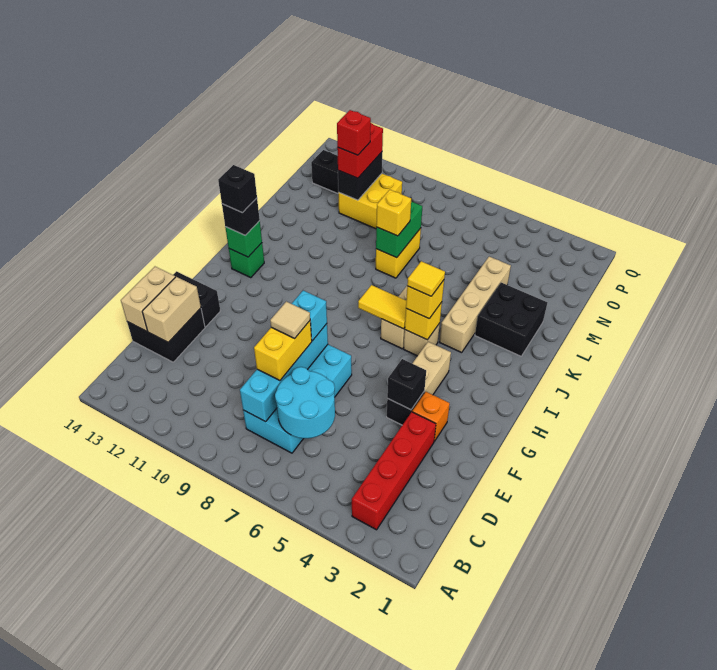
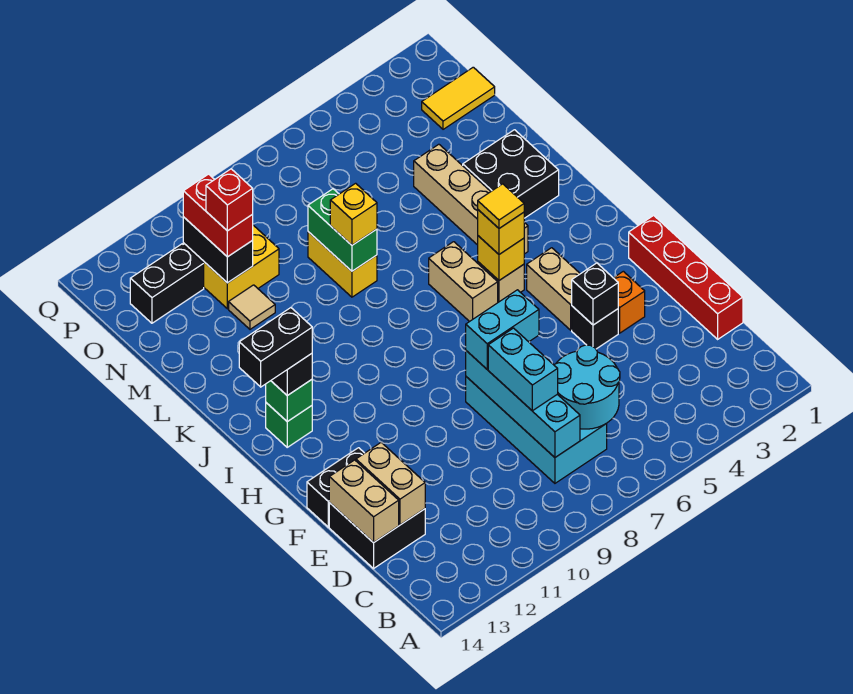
red brick B3:E3 level 1 -> red brick D1:G1 level 1
yellow brick D8:E8 level 3 -> cyan brick D8:E8 level 3
tan tile E8 level 4 -> tan tile M11 level 1
cyan brick F8 level 3 -> cyan brick F7:F8 level 3
yellow tile I6:I7 level 2 -> yellow tile O1:O2 level 1
black brick I13 level 4 -> black brick I13:I14 level 4

